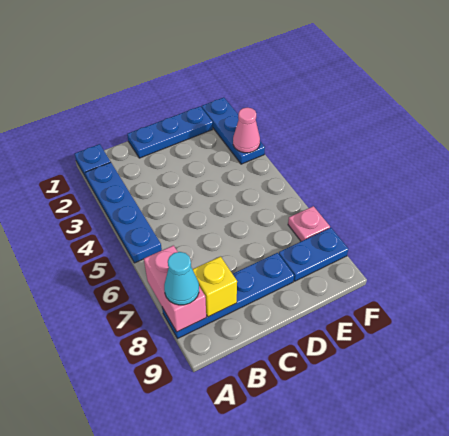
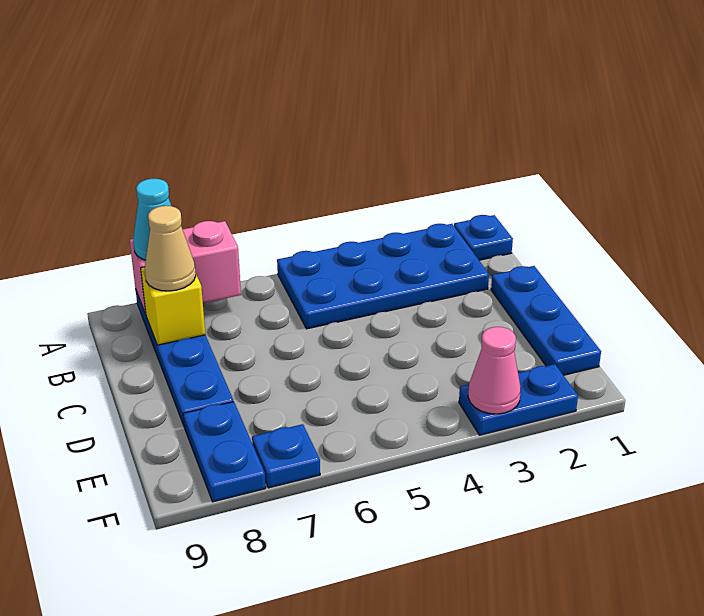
blue plate A2:A5 level 1 -> blue plate A2:B5 level 1
none -> tan cone B8 level 3
blue plate F1:F3 level 1 -> blue plate F2:F3 level 1
pink plate F7 level 1 -> blue plate F7 level 1

